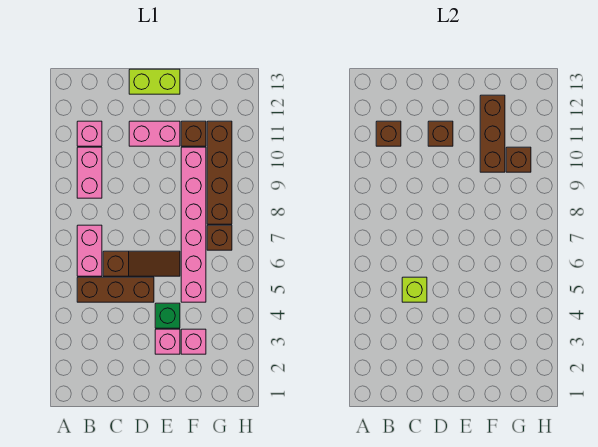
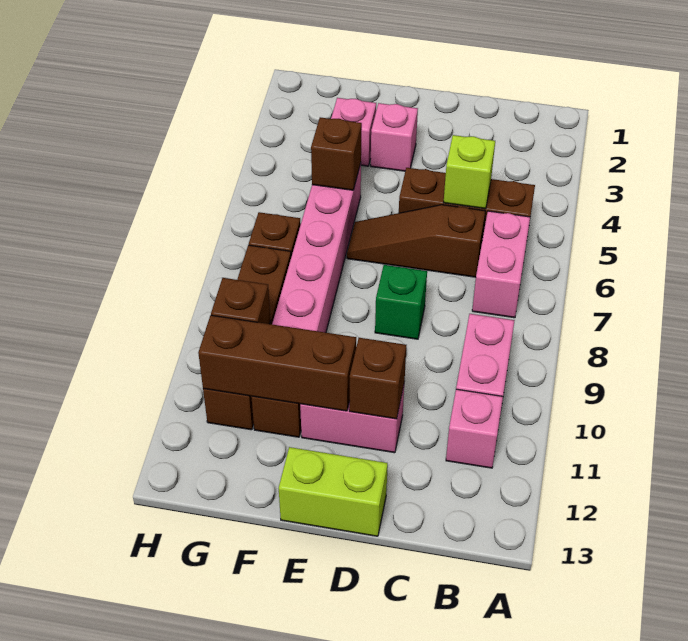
brown brick B11 level 2 -> brown brick F5 level 2
green brick E4 level 1 -> green brick D8 level 1
brown brick F10:F12 level 2 -> brown brick E11:G11 level 2

